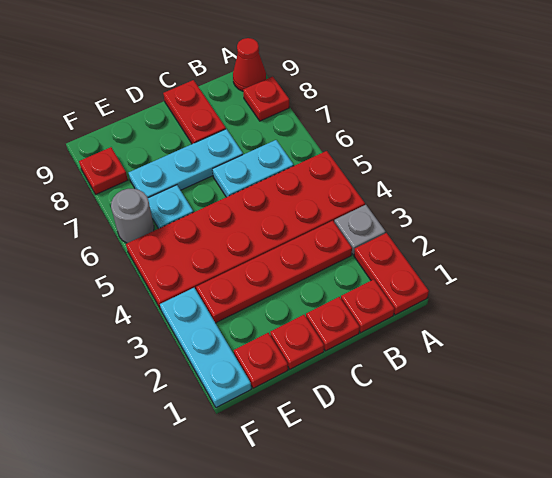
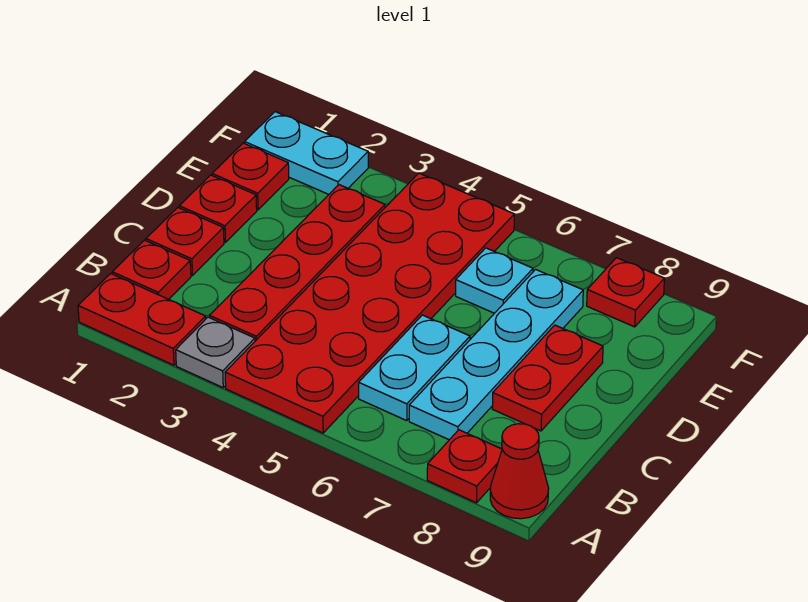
cyan plate C7:E7 level 1 -> cyan plate B7:E7 level 1
red plate C8:C9 level 1 -> red plate C8:D8 level 1
cyan plate F1:F3 level 1 -> cyan plate F1:F2 level 1
grey round brick F6 level 1 -> none

